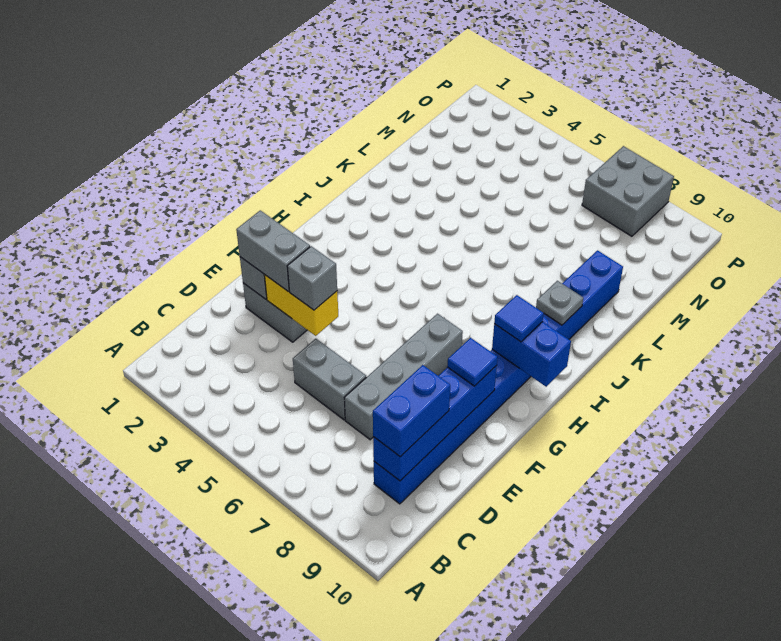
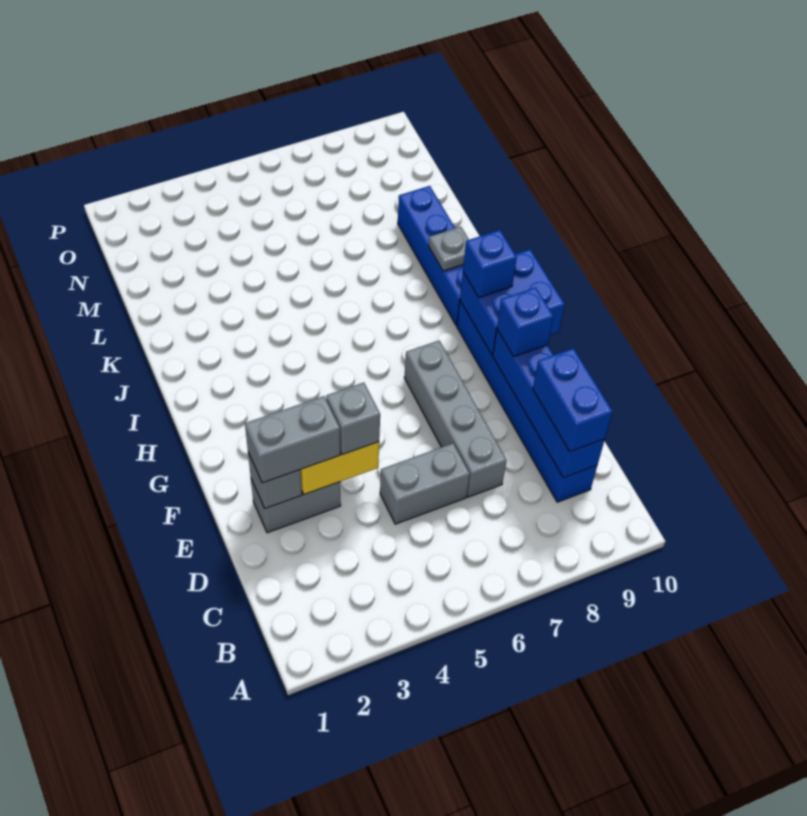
blue tile F9 level 3 -> blue brick F9 level 3
blue brick H9:H10 level 2 -> blue brick G9:H10 level 2
blue tile H9 level 3 -> blue brick H9 level 3
grey brick O7:P8 level 1 -> none

